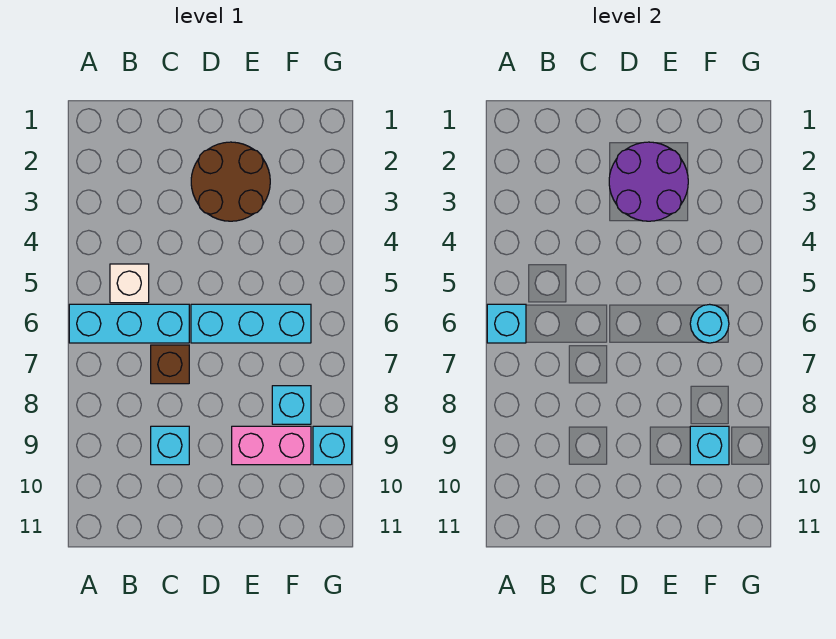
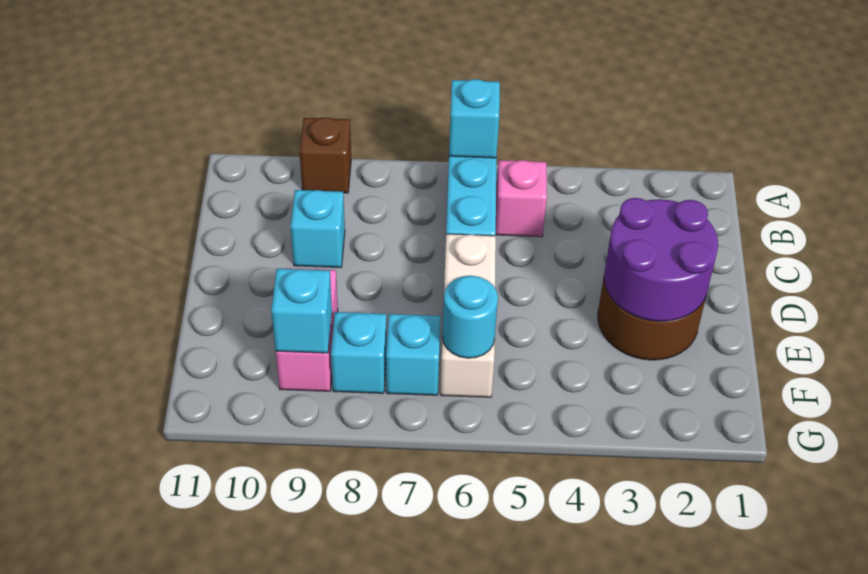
white brick B5 level 1 -> pink brick B5 level 1
brown brick C7 level 1 -> brown brick A9 level 1
cyan brick D6:F6 level 1 -> white brick D6:F6 level 1
cyan brick G9 level 1 -> cyan brick F7 level 1

